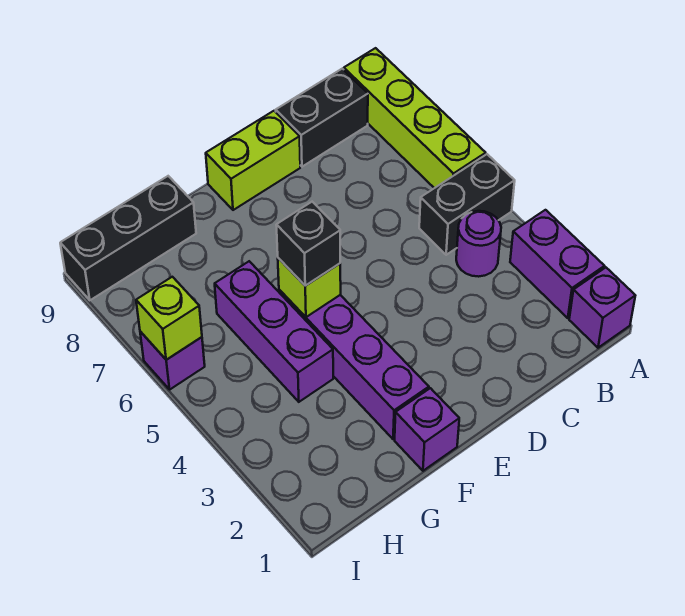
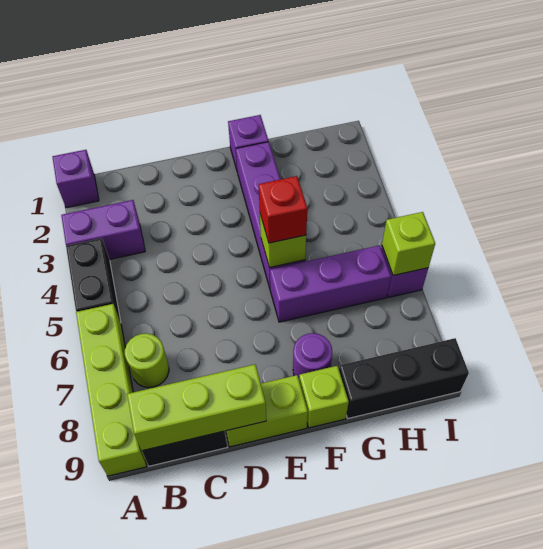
purple brick A2:A3 level 1 -> purple brick A3:B3 level 1
black brick A5:B5 level 1 -> black brick A4:A5 level 1
purple round brick B4 level 1 -> purple round brick F8 level 1
none -> lime round brick B7 level 1
none -> lime brick B9:D9 level 2
black brick F5 level 3 -> red brick F5 level 3
none -> lime brick F9 level 1
purple brick G4:G6 level 1 -> purple brick F6:H6 level 1

